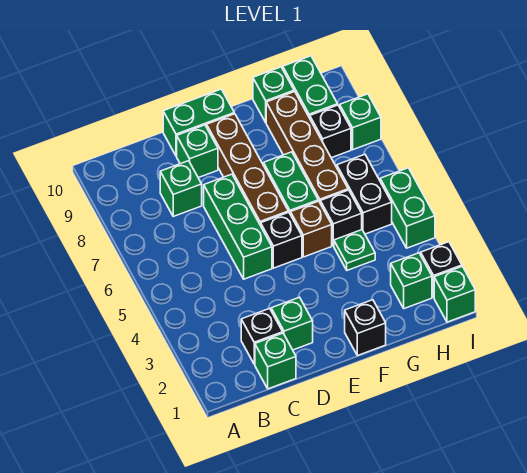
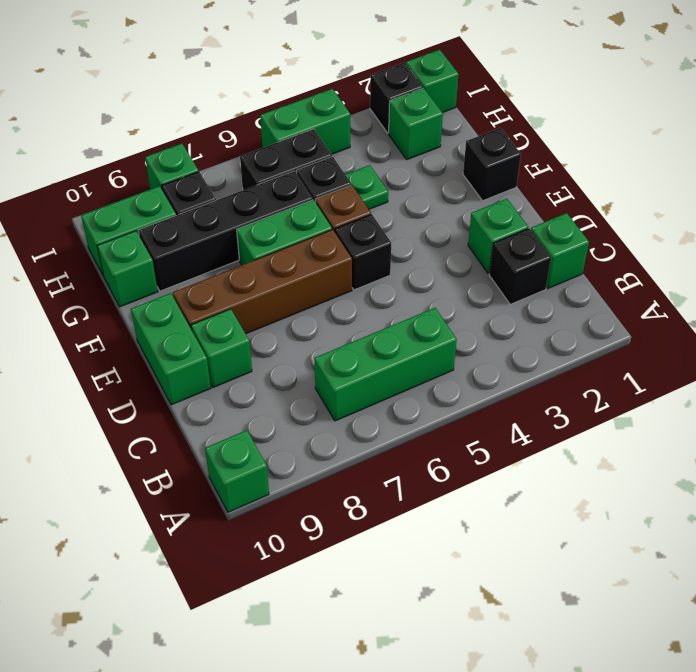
green brick C8 level 1 -> green brick A10 level 1
green brick D5:D7 level 1 -> green brick B5:B7 level 1
brown brick G6:G9 level 1 -> black brick G6:G9 level 1

